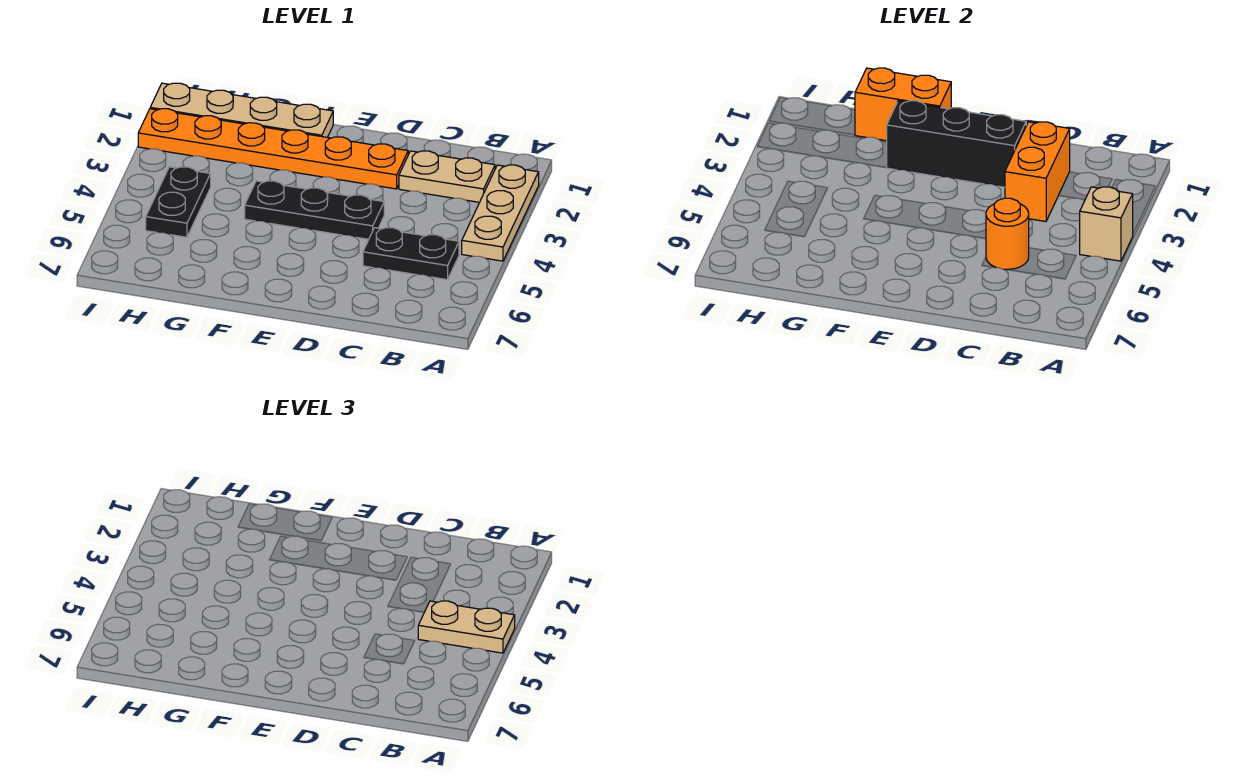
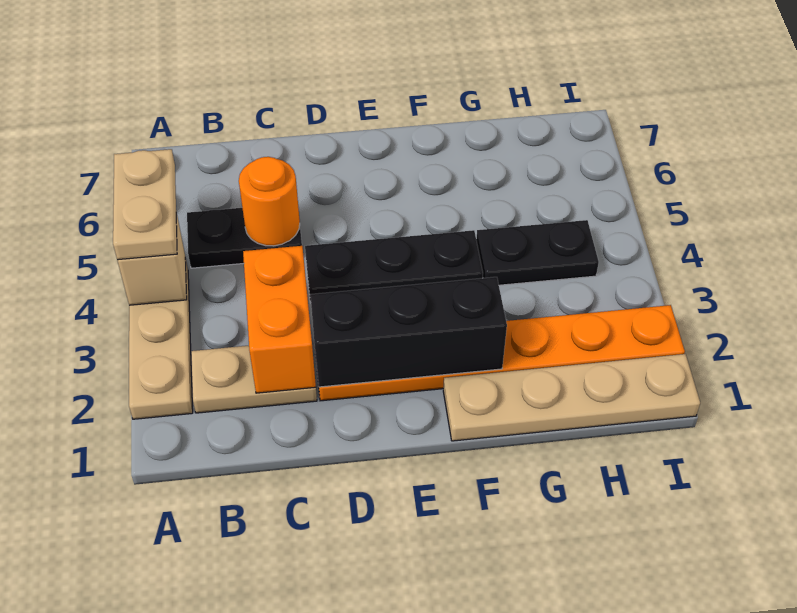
tan plate A4:B4 level 3 -> tan plate A4:A5 level 3
orange brick F1:G1 level 2 -> none
black plate H4:H5 level 1 -> black plate G4:H4 level 1

